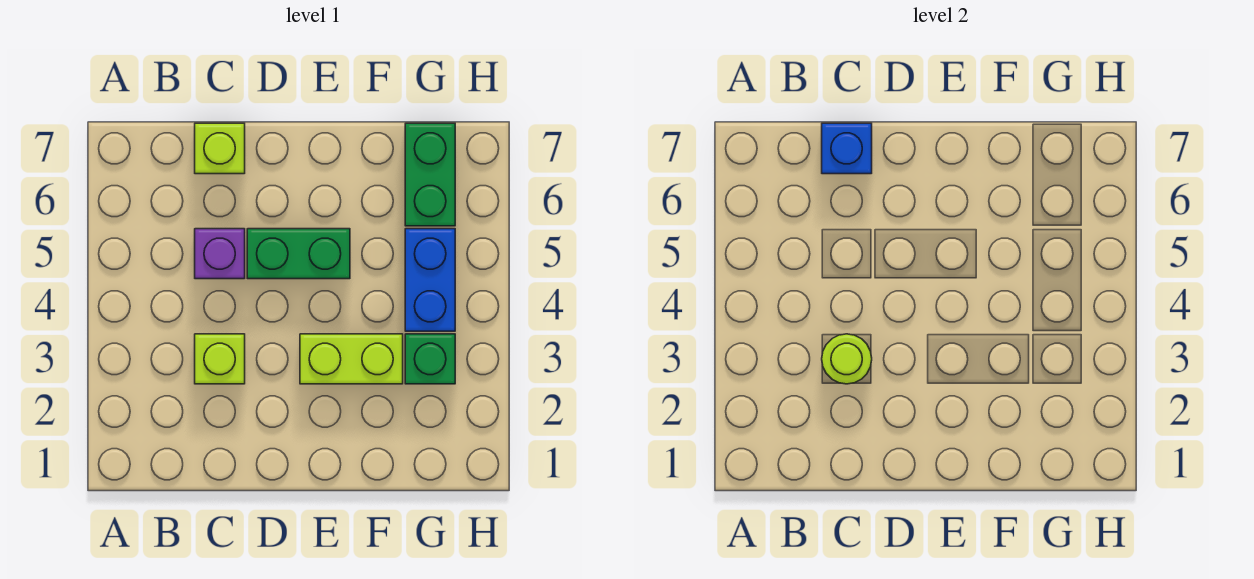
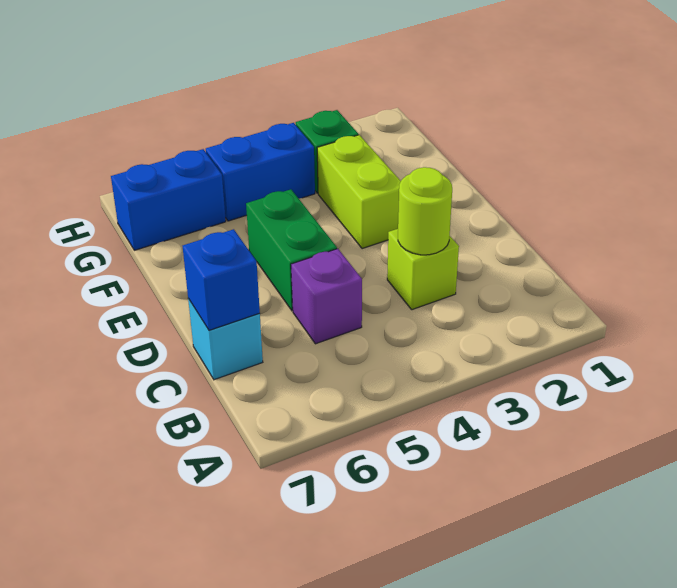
lime brick C7 level 1 -> cyan brick C7 level 1
green brick G6:G7 level 1 -> blue brick G6:G7 level 1

